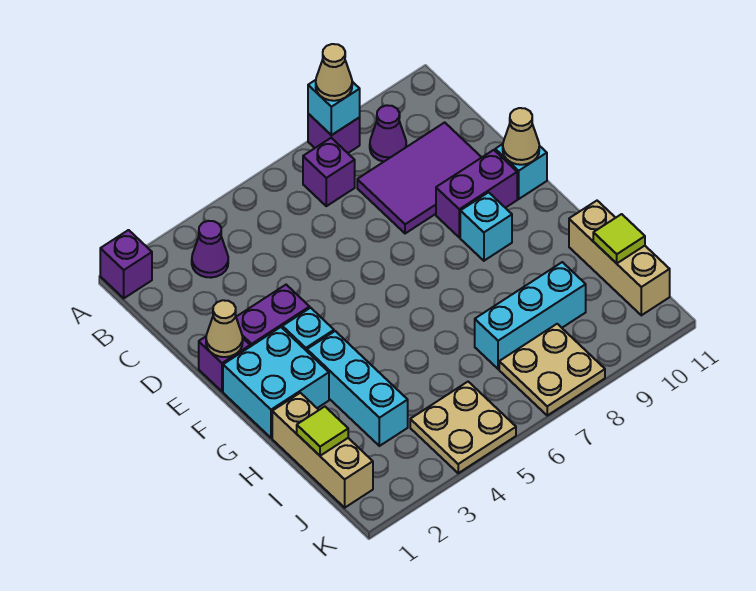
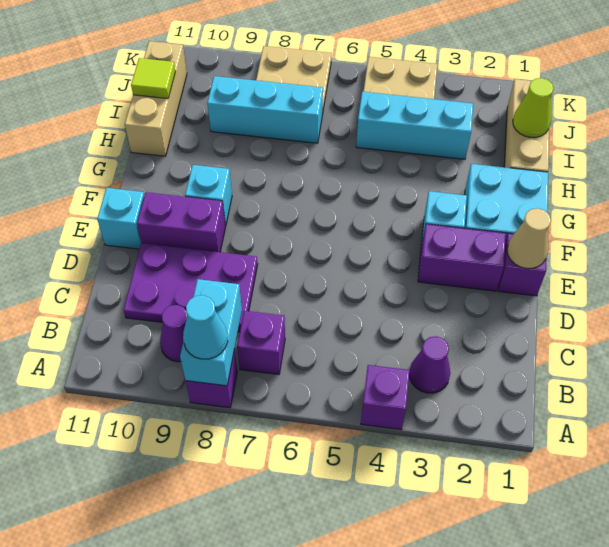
purple brick A1 level 1 -> purple brick A4 level 1
cyan brick A8 level 2 -> cyan brick A8:B8 level 2
tan cone A8 level 3 -> cyan cone A8 level 3
purple tile C8:D10 level 1 -> purple plate C8:D10 level 1
tan cone E11 level 2 -> none
cyan brick G3:I3 level 1 -> cyan brick I3:I5 level 1
lime tile I1 level 2 -> lime cone I1 level 2

